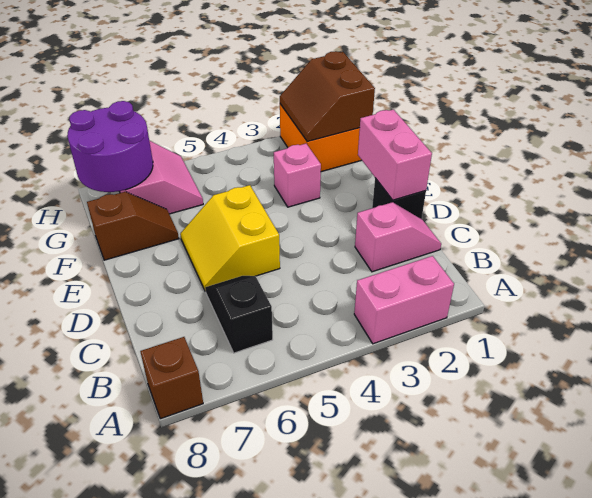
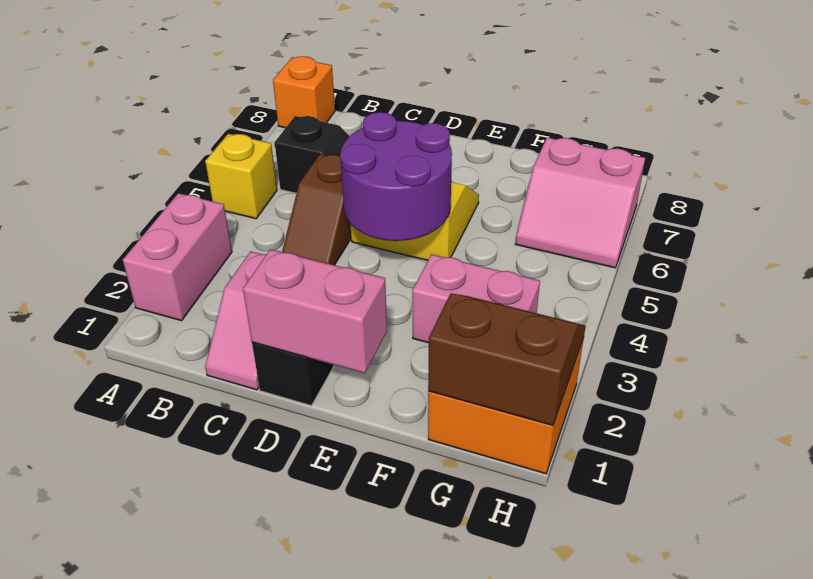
none -> yellow brick A5 level 1
brown brick A8 level 1 -> orange brick A8 level 1
pink brick F3 level 1 -> pink brick F3:G3 level 1
brown slope F7:F8 level 1 top 8 -> brown slope C4:C5 level 1 top 5
purple round brick G7:H8 level 2 -> purple round brick D4:E5 level 2

